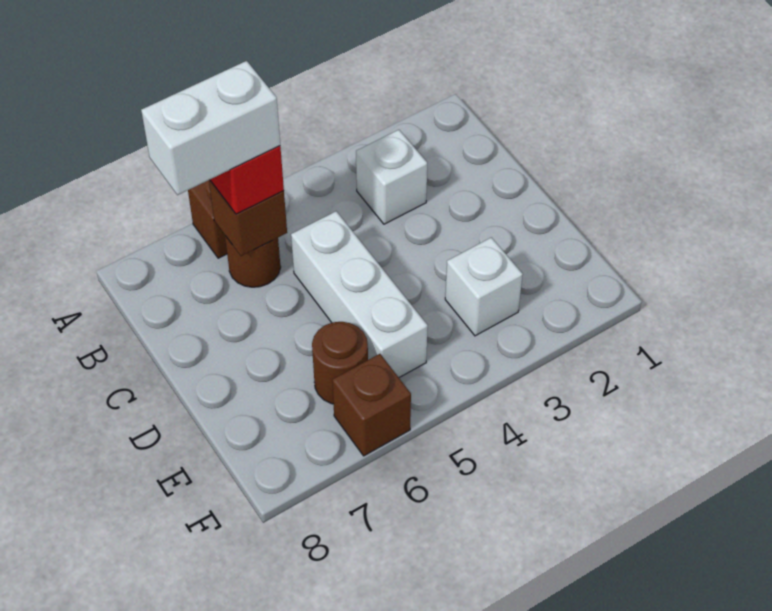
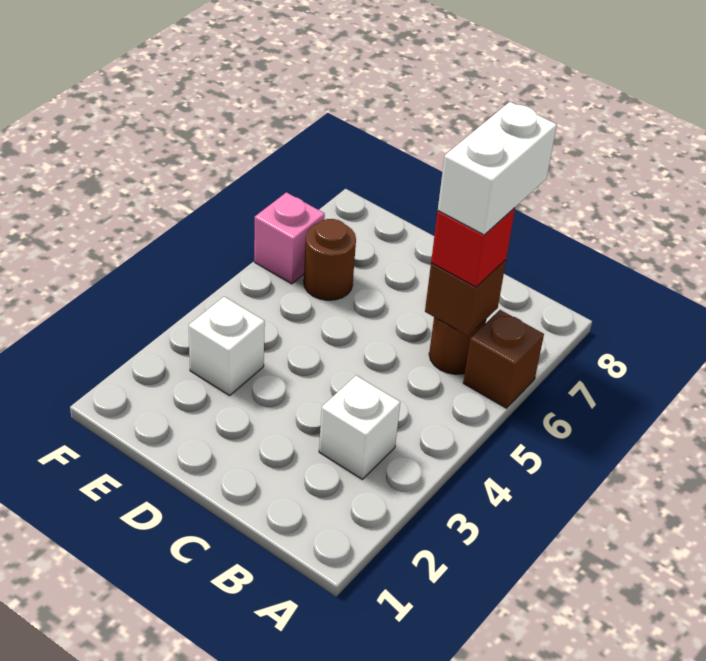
white brick C5:E5 level 1 -> none
brown brick F6 level 1 -> pink brick F6 level 1

